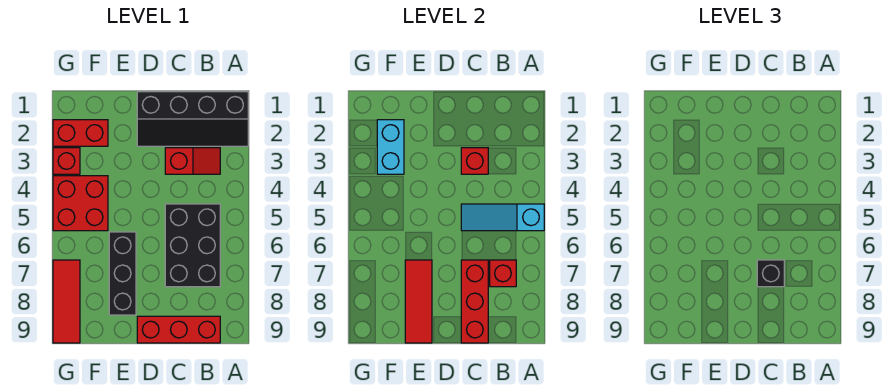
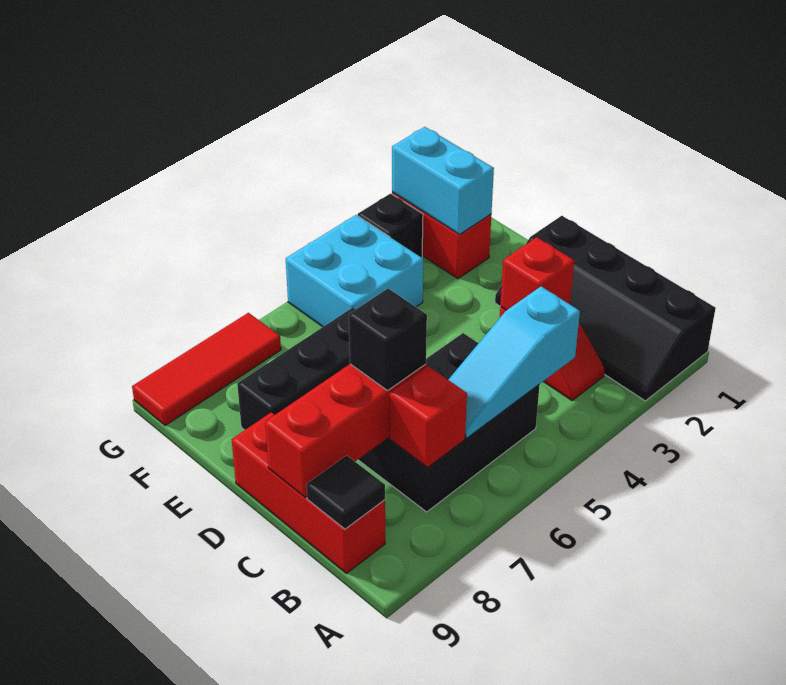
cyan slope A5:C5 level 2 top A -> cyan slope B4:B6 level 2 top 4
none -> black tile B9 level 2
red tile E7:E9 level 2 -> none
cyan brick F2:F3 level 2 -> cyan brick F2:G2 level 2
red brick F4:G5 level 1 -> cyan brick F4:G5 level 1
red brick G3 level 1 -> black brick G3 level 1

